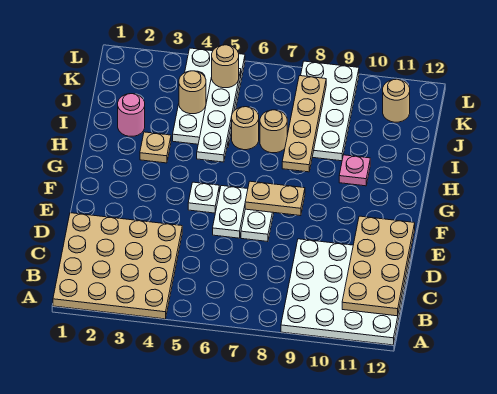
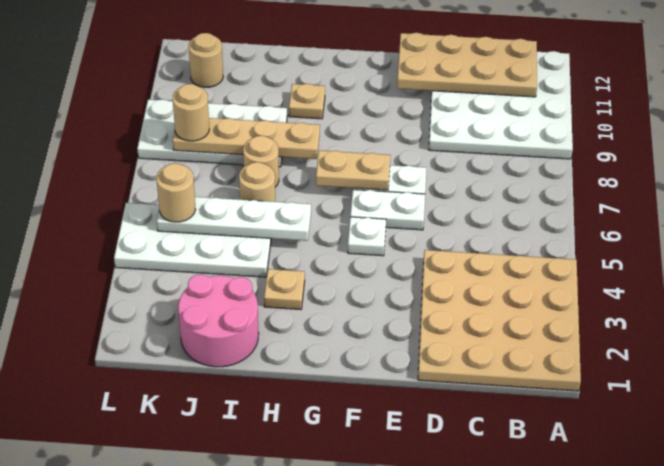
tan plate F7:F8 level 2 -> tan plate F7:G7 level 2
pink plate H10 level 1 -> tan plate H10 level 1
pink round brick I2 level 1 -> pink round brick I1:J2 level 1
tan round brick J4 level 2 -> tan round brick K8 level 3

